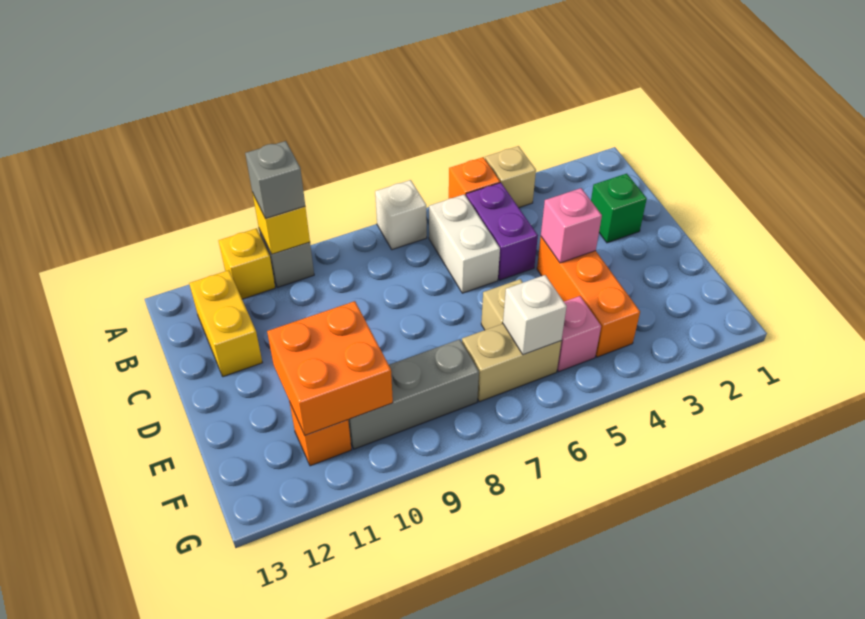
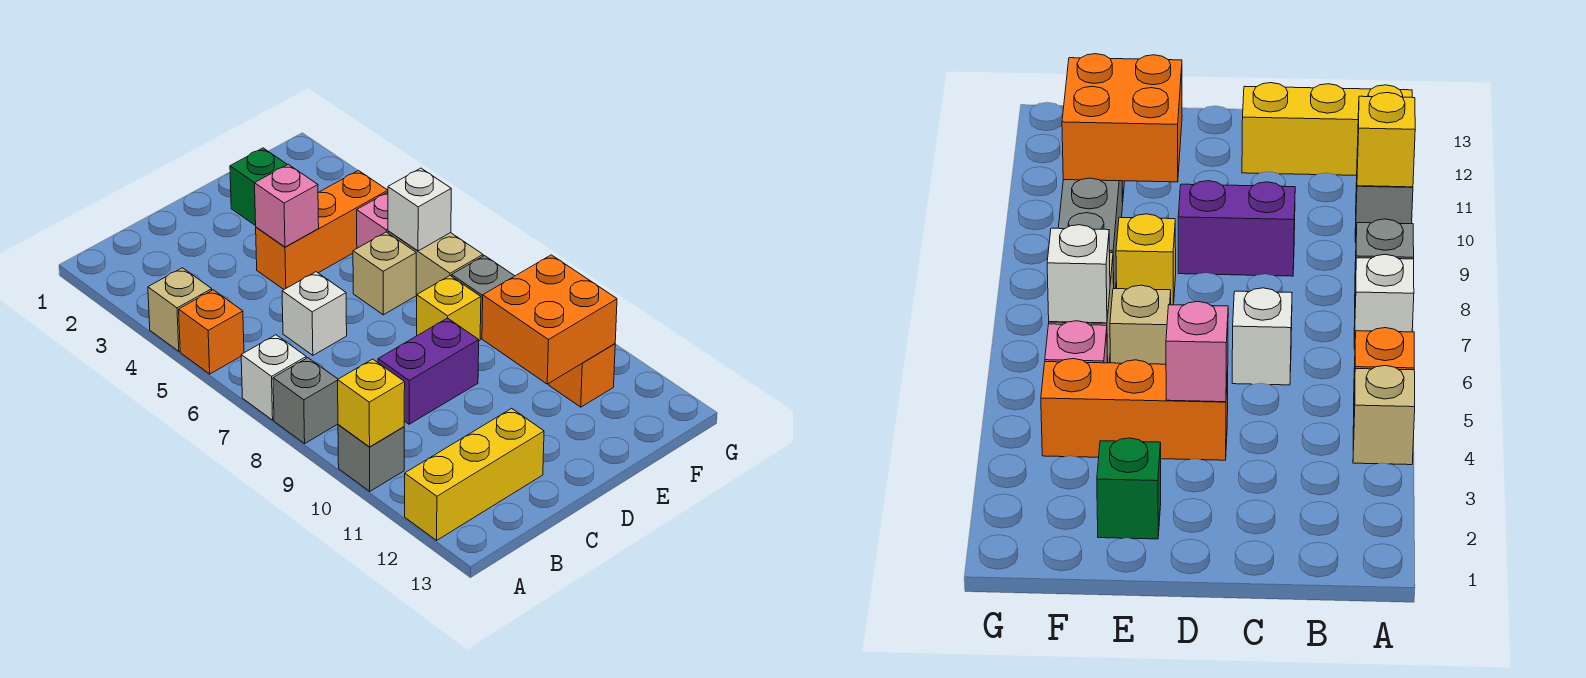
grey brick A10 level 3 -> grey brick A8 level 1
yellow brick A11 level 1 -> yellow brick E8 level 1
purple brick B5:C5 level 1 -> purple brick C9:D9 level 1
white brick B6:C6 level 1 -> white brick C6 level 1
yellow brick B12:C12 level 1 -> yellow brick A12:C12 level 1
green brick C2 level 1 -> green brick E2 level 1

